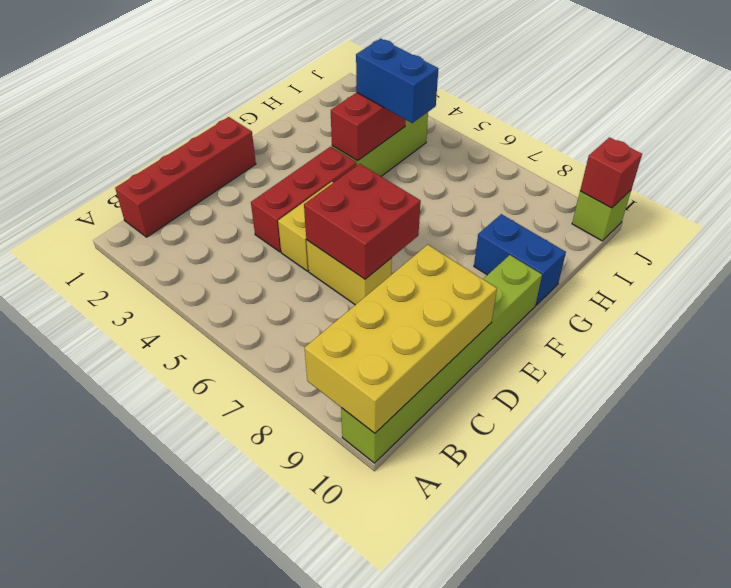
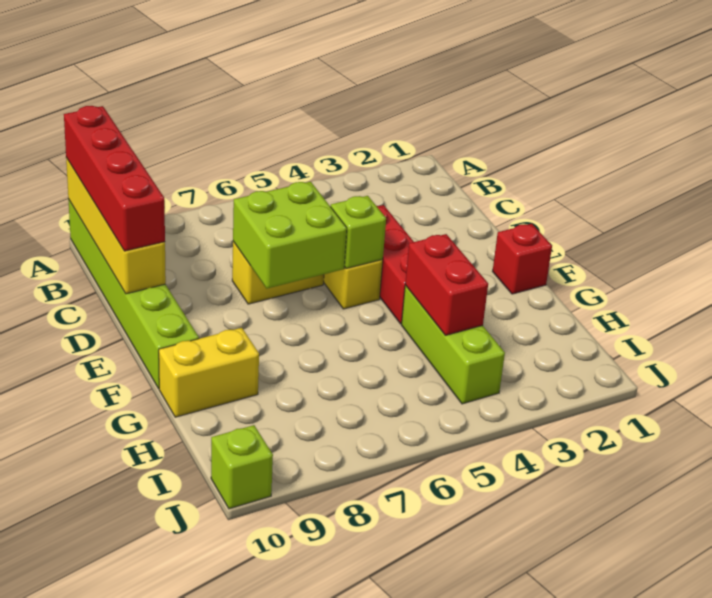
yellow brick A9:D10 level 2 -> yellow brick A10:D10 level 2
red brick B1:E1 level 1 -> red brick A10:D10 level 3
red brick D6:E7 level 2 -> lime brick D6:E7 level 2
none -> lime brick E5 level 2
blue brick G9:G10 level 1 -> yellow brick G9:G10 level 1
blue brick H4:H5 level 3 -> none
red brick J10 level 2 -> red brick F1 level 1

